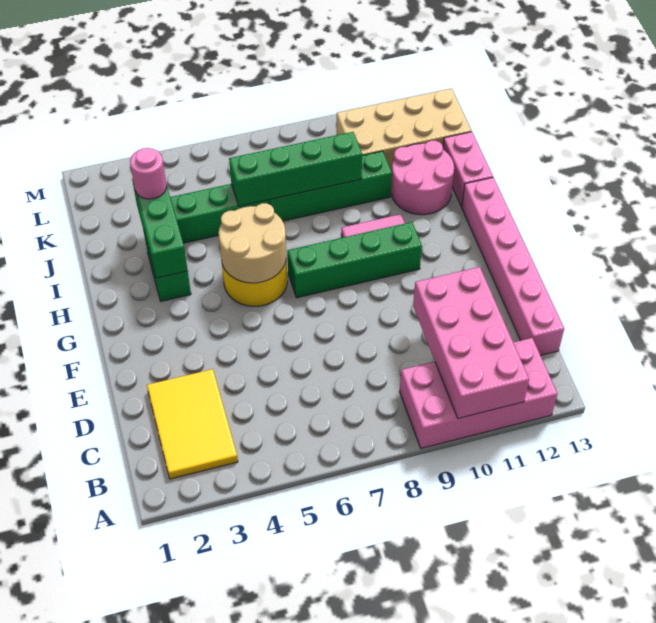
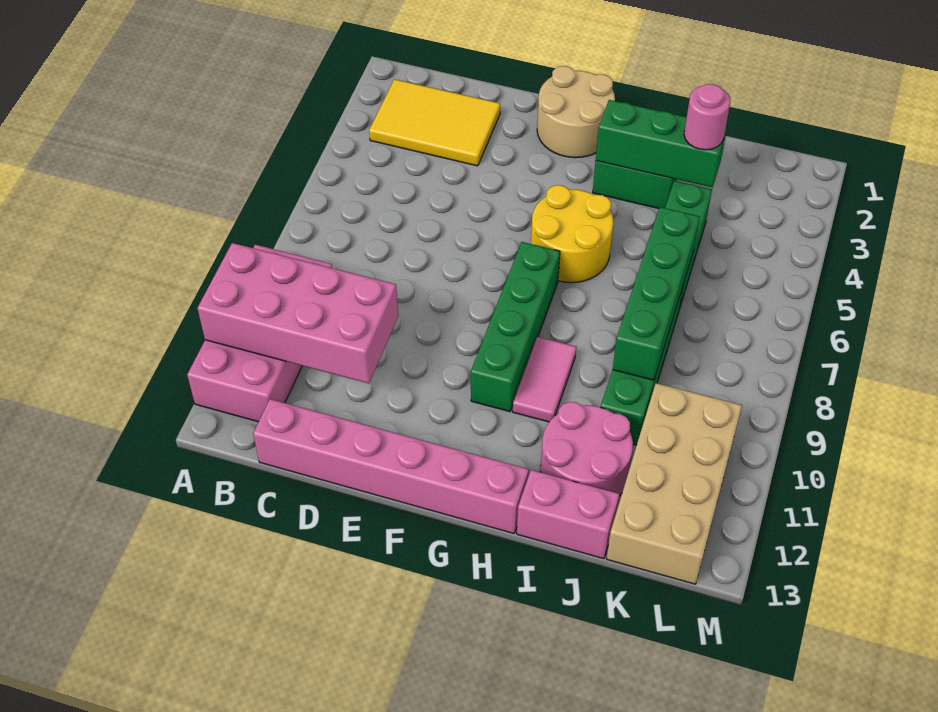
tan round brick G5:H6 level 2 -> tan round brick F1:G2 level 1

